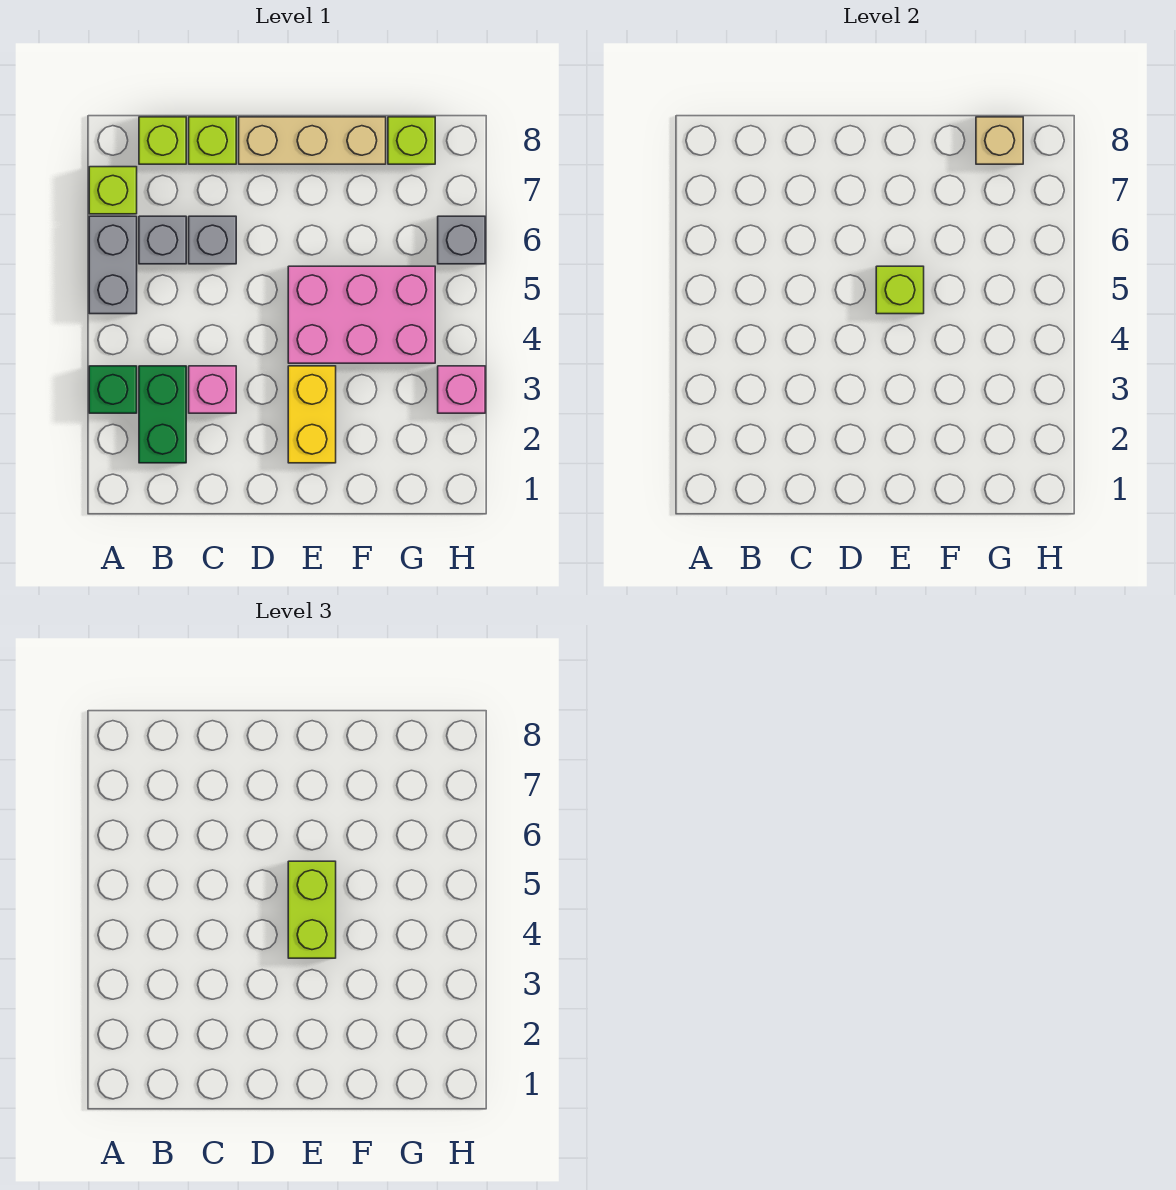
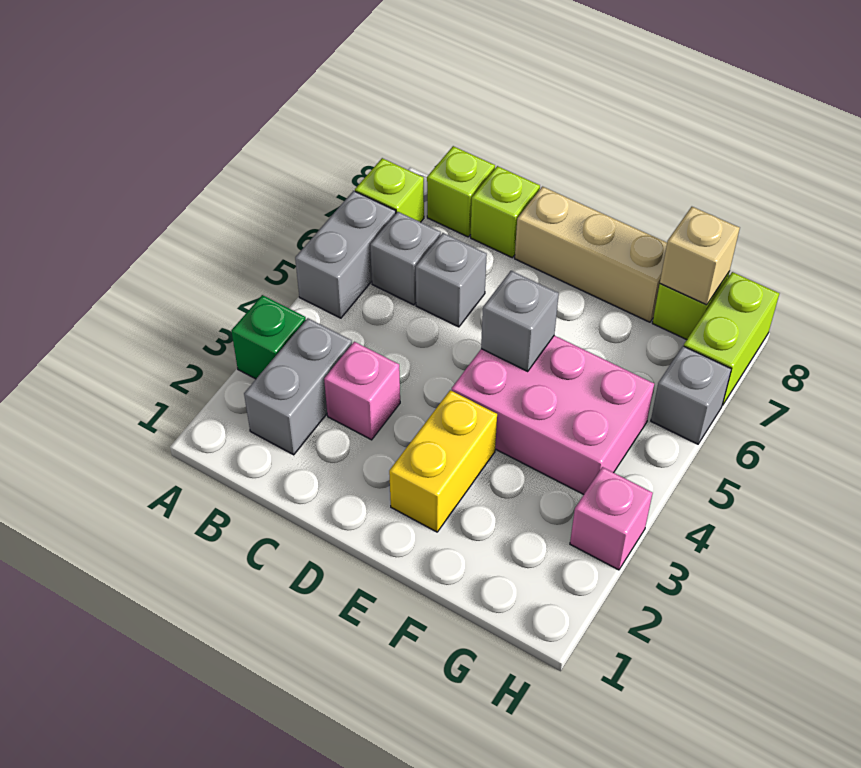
green brick B2:B3 level 1 -> grey brick B2:B3 level 1
lime brick E4:E5 level 3 -> lime brick H7:H8 level 1
lime brick E5 level 2 -> grey brick E5 level 2

